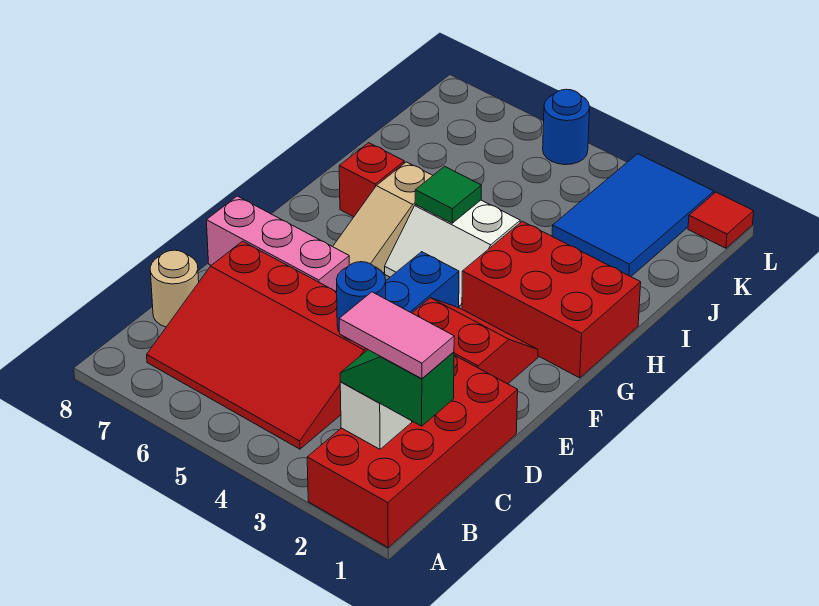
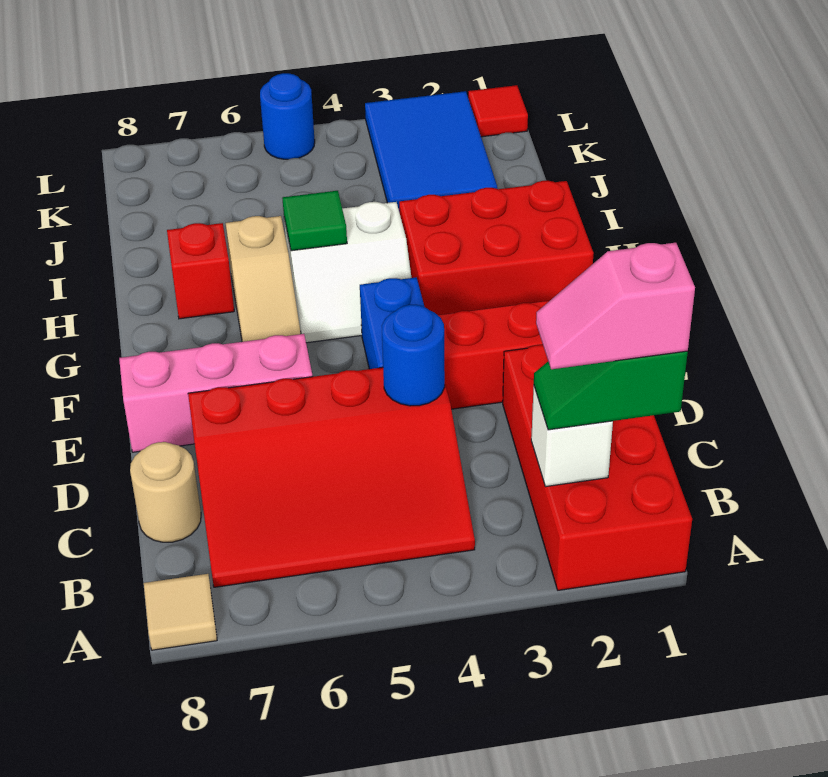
none -> tan tile A8 level 1
pink tile B1:B2 level 4 -> pink slope B1:B2 level 4 top 1

